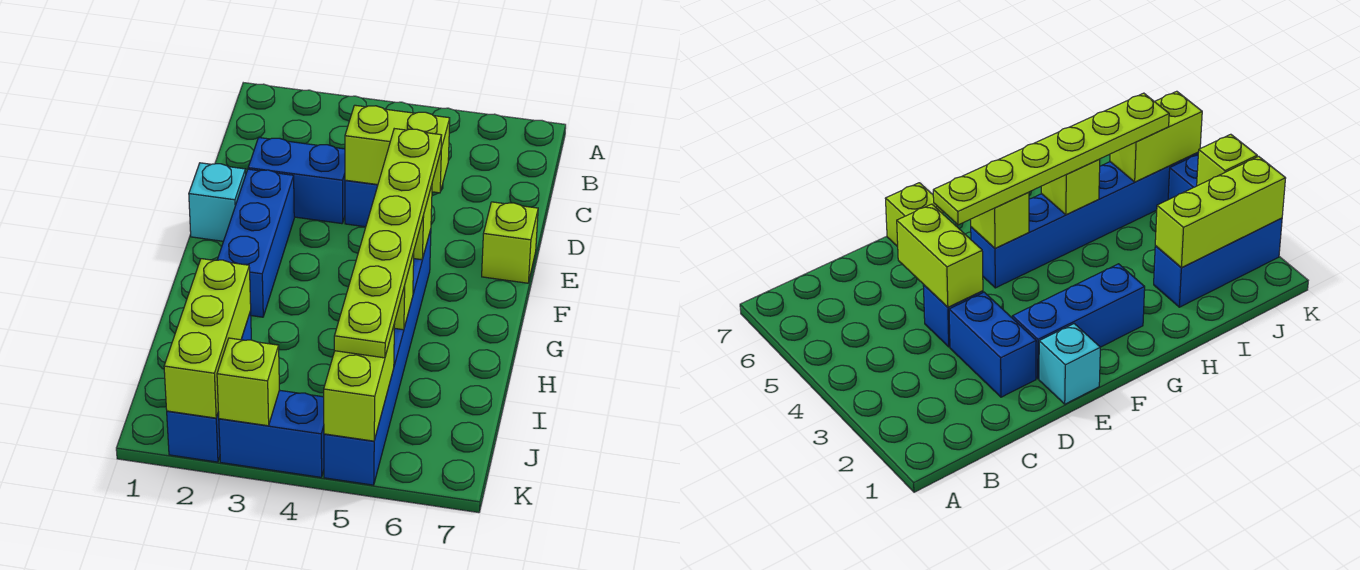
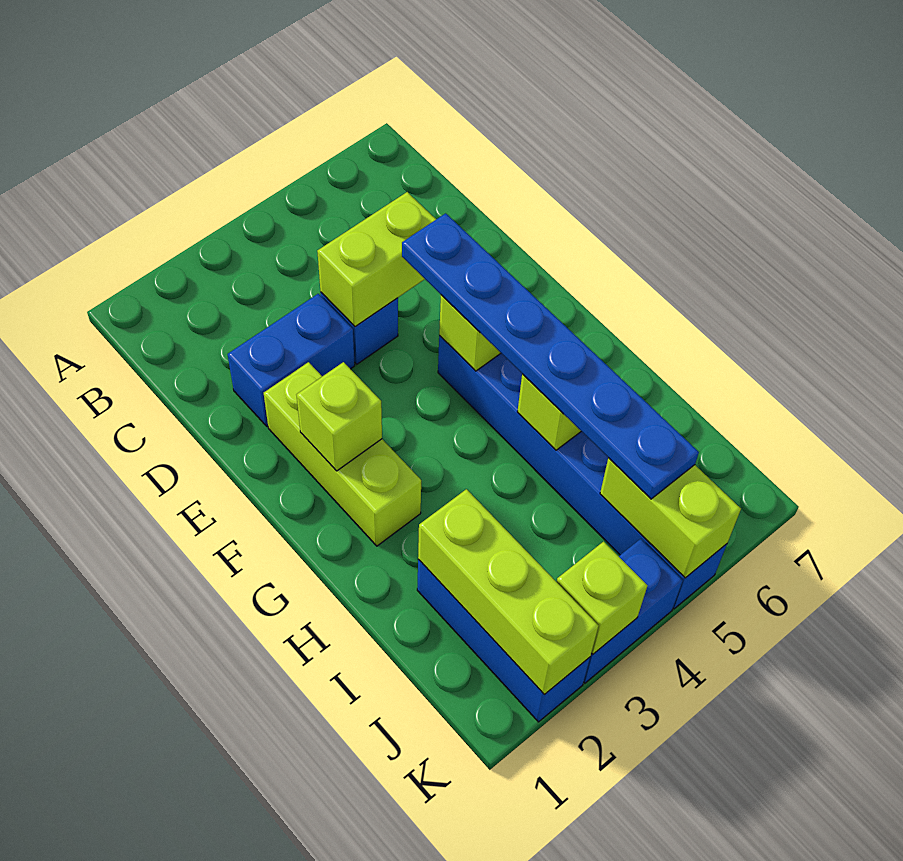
cyan brick E1 level 1 -> none
blue brick E2:G2 level 1 -> lime brick E2:G2 level 1
lime plate E5:J5 level 3 -> blue plate E5:J5 level 3
lime brick E7 level 1 -> lime brick F2 level 2

